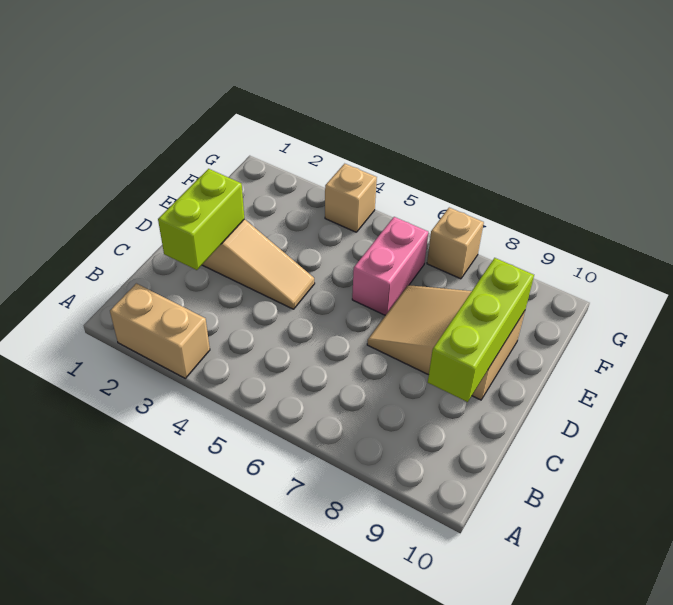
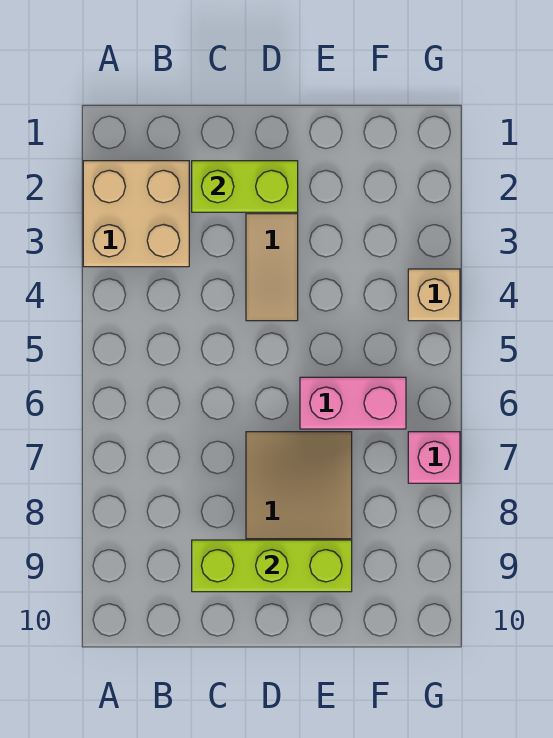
tan brick A2:A3 level 1 -> tan brick A2:B3 level 1
tan brick G7 level 1 -> pink brick G7 level 1

